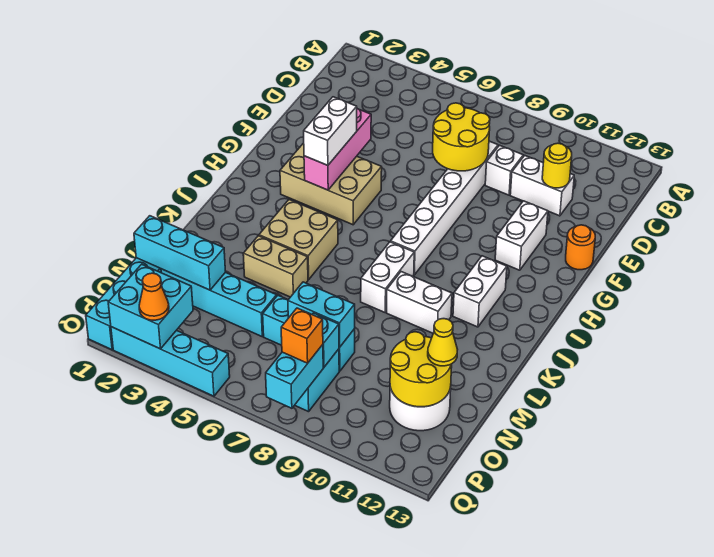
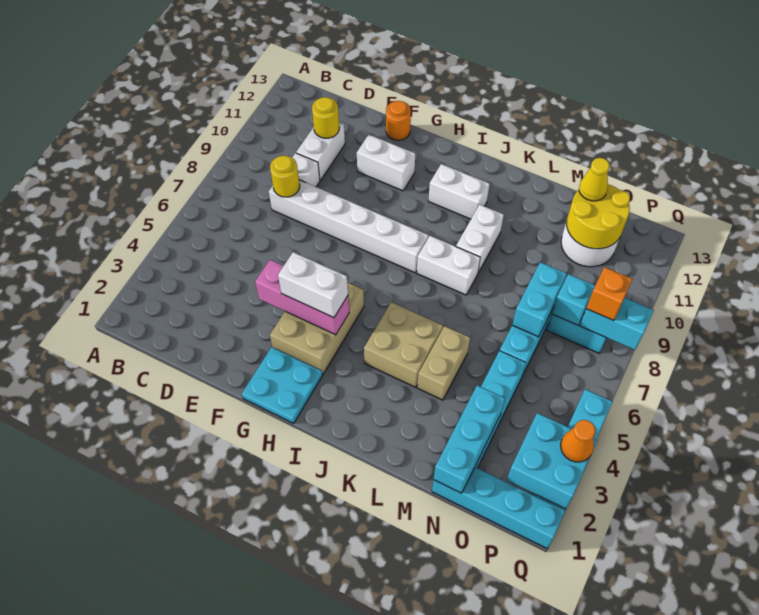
yellow round brick D7:E8 level 2 -> yellow round brick D8 level 2
none -> cyan plate G1:H2 level 1

